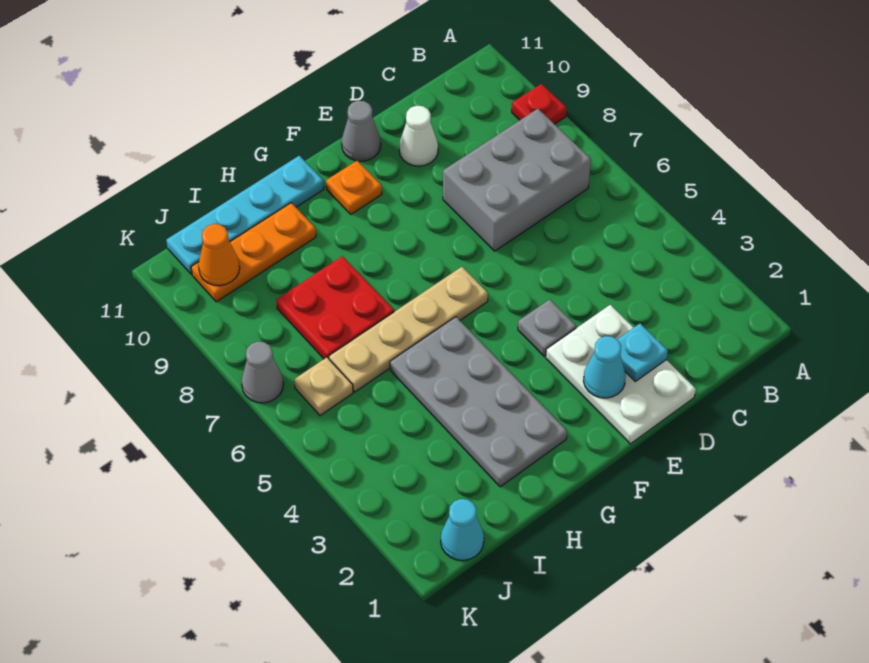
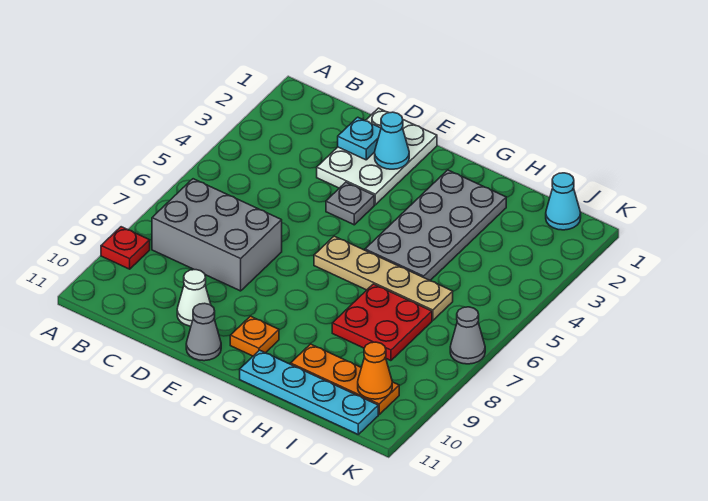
tan plate J6 level 1 -> none

